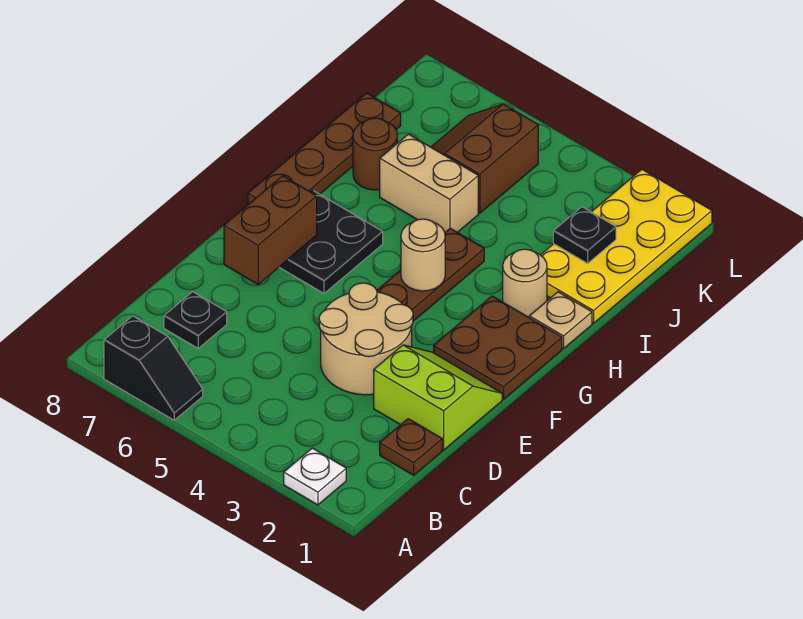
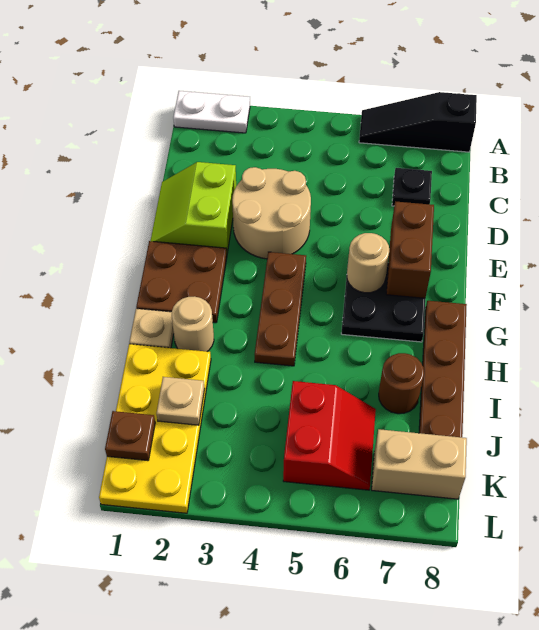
white plate A2 level 1 -> white plate A1:A2 level 1
black slope A6:A7 level 1 top 7 -> black slope A6:A8 level 1 top 8
brown plate C1 level 1 -> brown plate K1 level 2
lime slope D1:E2 level 1 top D -> lime slope D1:E2 level 1 top 2
tan round brick G4 level 2 -> tan round brick F6 level 2
tan brick I5:I6 level 1 -> tan brick K7:K8 level 1
black plate J2 level 2 -> tan plate J2 level 2
brown slope J5:K6 level 1 top 5 -> red slope J5:K6 level 1 top 5

